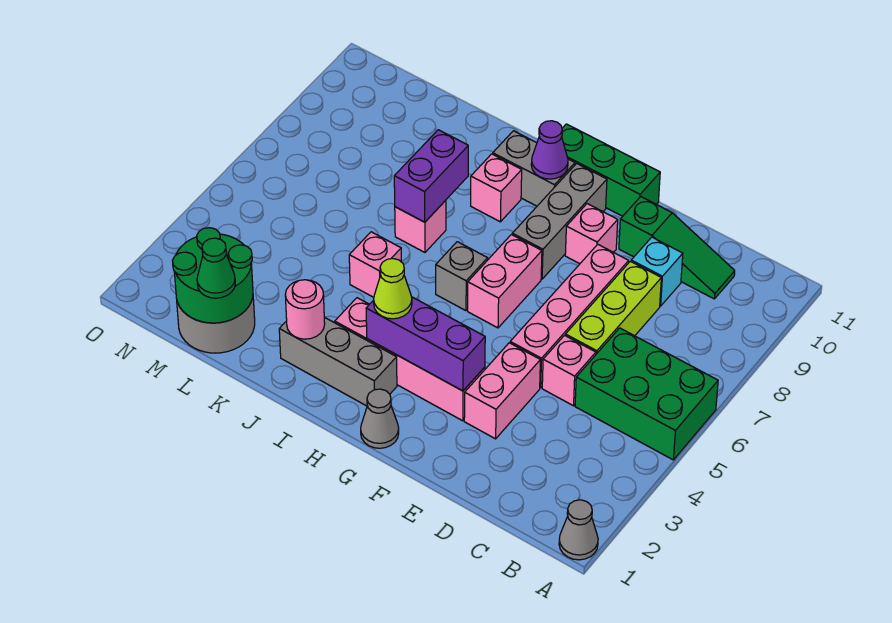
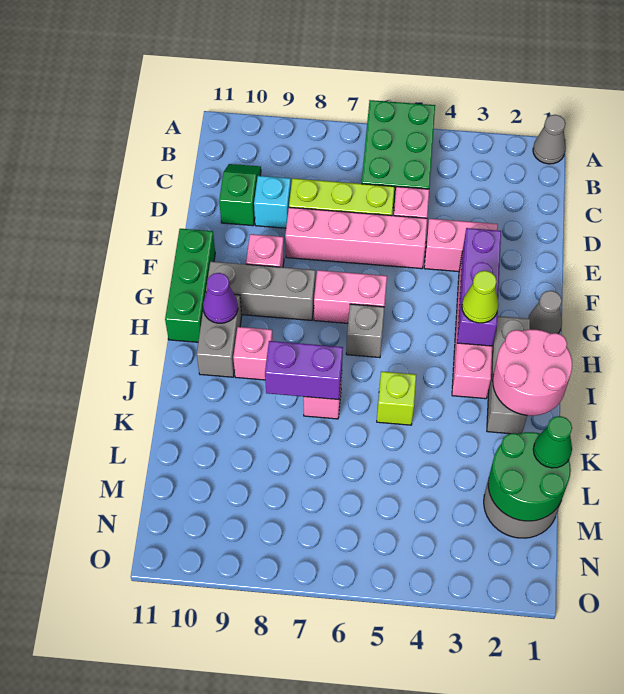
green slope C10:E10 level 1 top E -> green slope C10:D10 level 1 top D
pink round brick J2 level 2 -> pink round brick I1:J2 level 2
pink brick J5 level 1 -> lime brick J5 level 1

